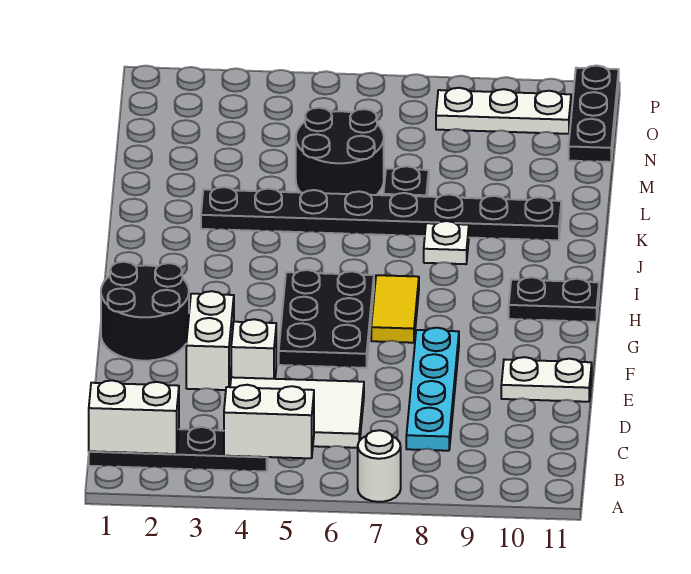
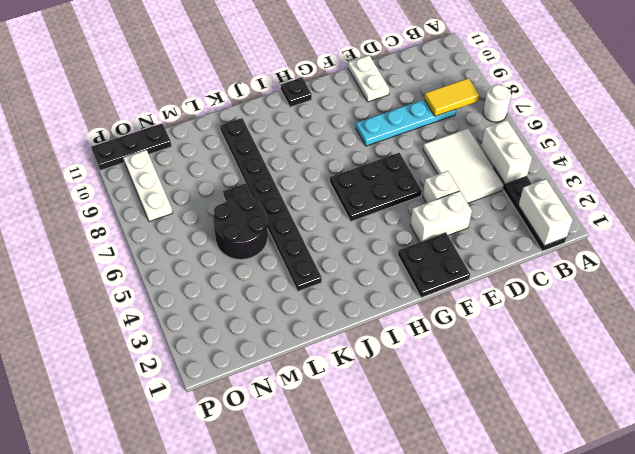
black round brick F1:G2 level 1 -> black plate F1:G2 level 1
yellow tile G7:H7 level 1 -> yellow tile B8:C8 level 2
black plate H10:H11 level 1 -> black plate H11 level 1
white plate J8 level 1 -> none

